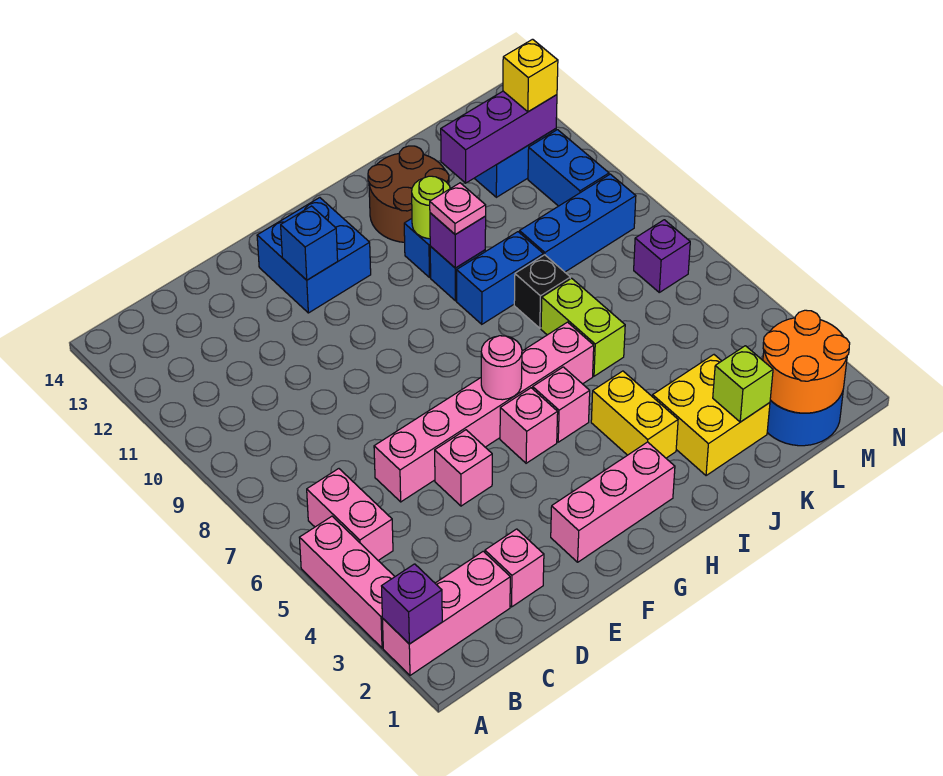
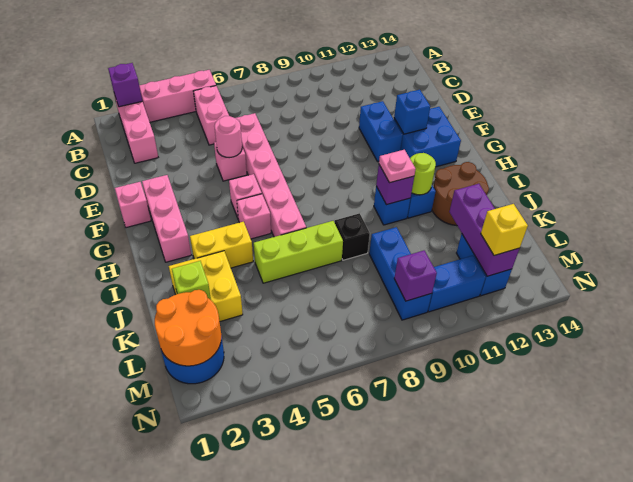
pink brick B5:B6 level 1 -> pink brick B5:C5 level 1
pink brick D2 level 1 -> pink brick F1 level 1
pink round brick G6 level 2 -> pink round brick E5 level 2
blue brick I9:J9 level 1 -> blue brick E11:F11 level 1
lime brick J6:J7 level 1 -> lime brick J5:J7 level 1
purple brick M7 level 1 -> purple brick M9 level 2

